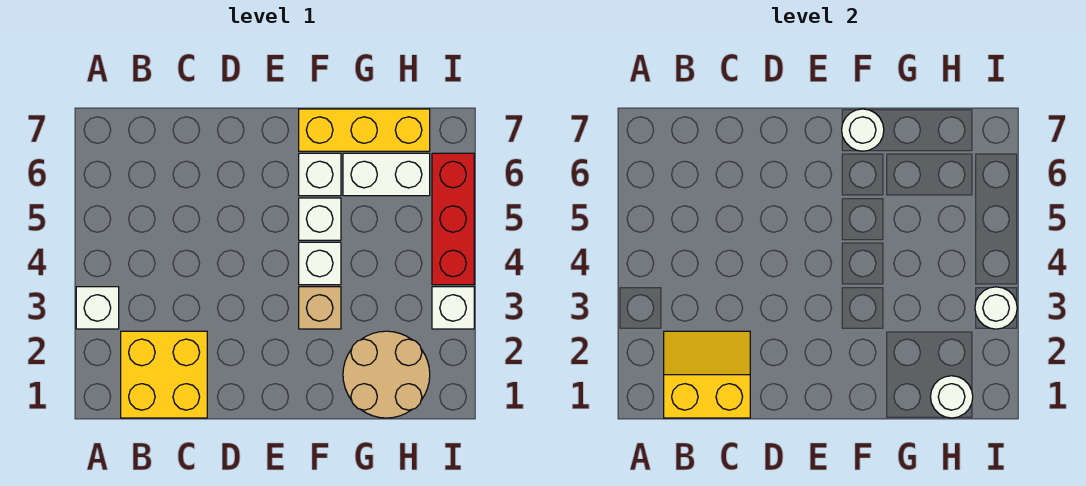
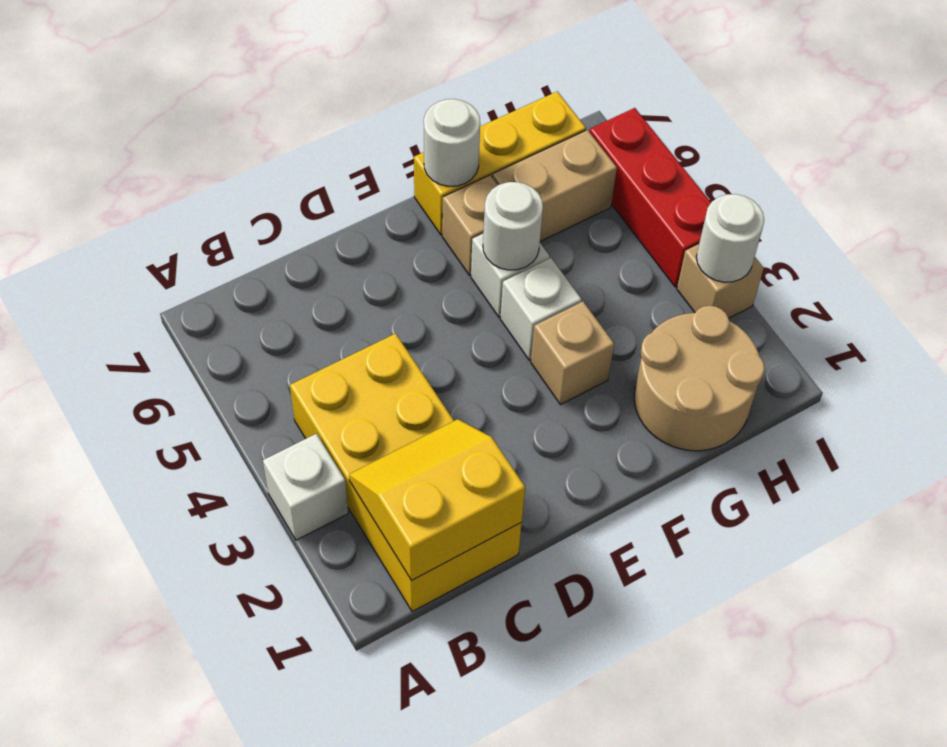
yellow brick B1:C2 level 1 -> yellow brick B1:C4 level 1
white brick F6 level 1 -> tan brick F6 level 1
white brick G6:H6 level 1 -> tan brick G6:H6 level 1
white round brick H1 level 2 -> white round brick F5 level 2
white brick I3 level 1 -> tan brick I3 level 1

